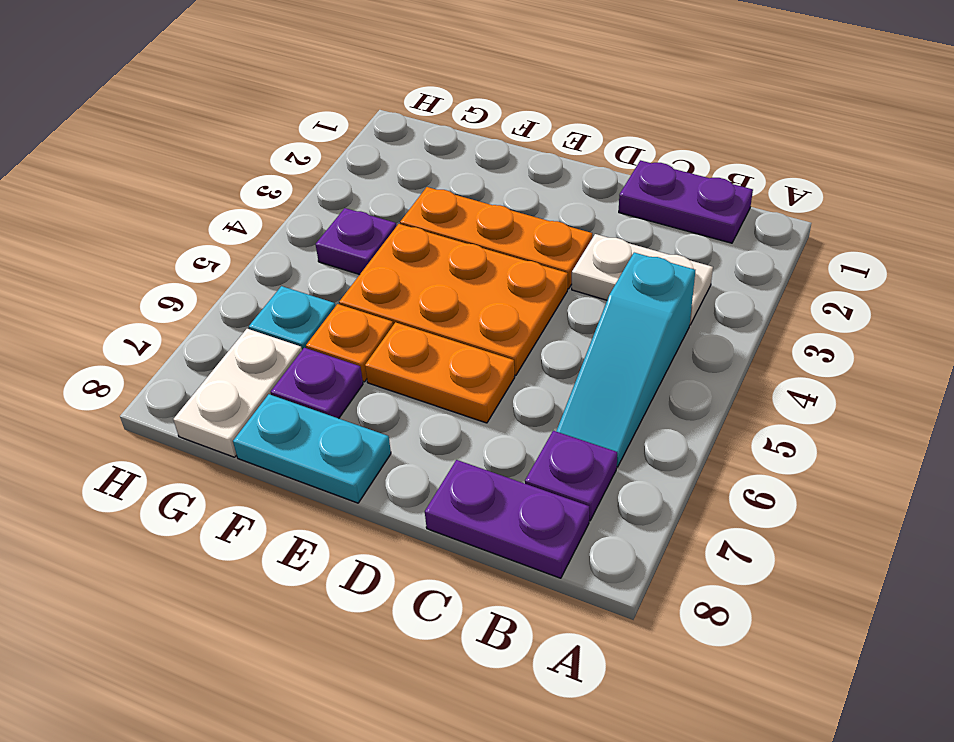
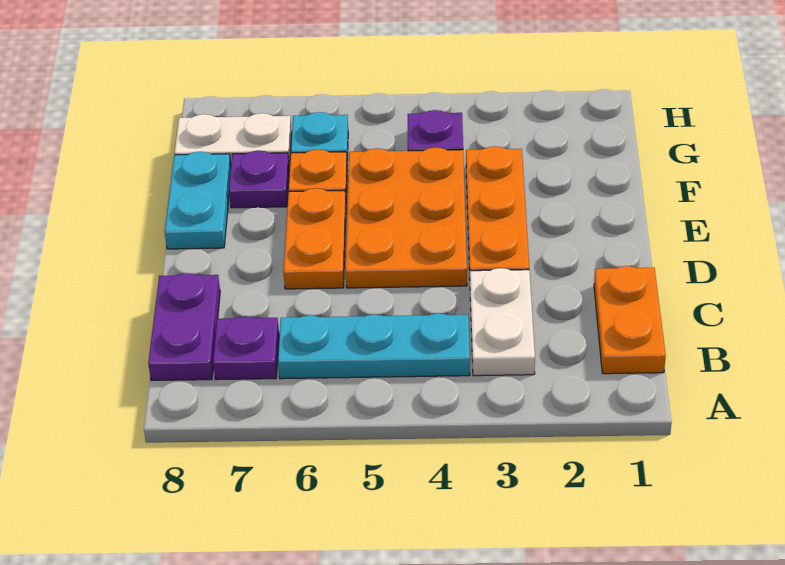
purple plate B1:C1 level 1 -> orange plate B1:C1 level 1
cyan slope B4:B6 level 1 top 4 -> cyan plate B4:B6 level 1

